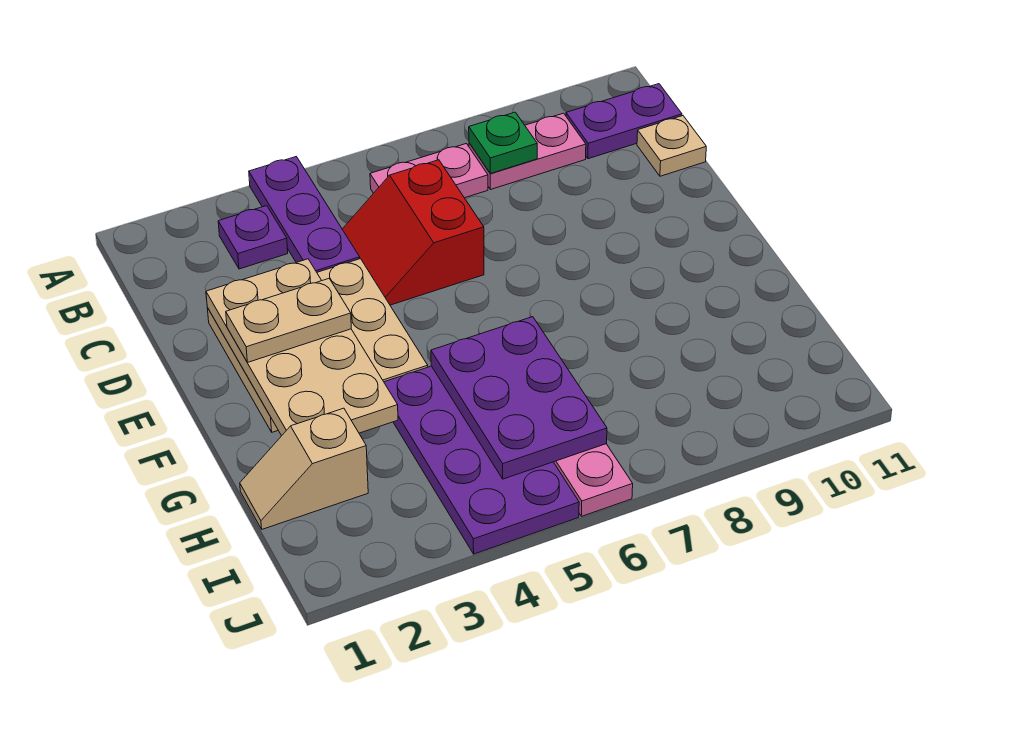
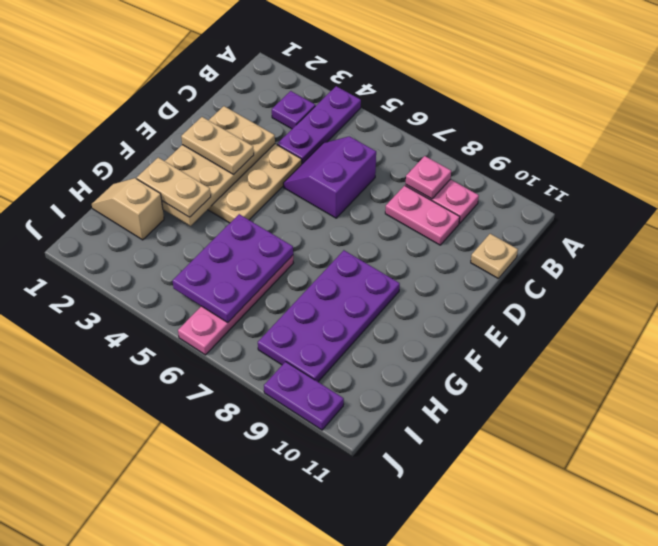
pink plate B6:B7 level 1 -> pink plate C8:C9 level 1
green plate B8 level 2 -> pink plate B8 level 2
purple plate B10:B11 level 1 -> purple plate J9:J10 level 1
red slope C5:D6 level 1 top 6 -> purple slope C5:D6 level 1 top 6
none -> tan plate G2:G3 level 3
purple plate G4:J5 level 1 -> purple plate F8:I9 level 1

